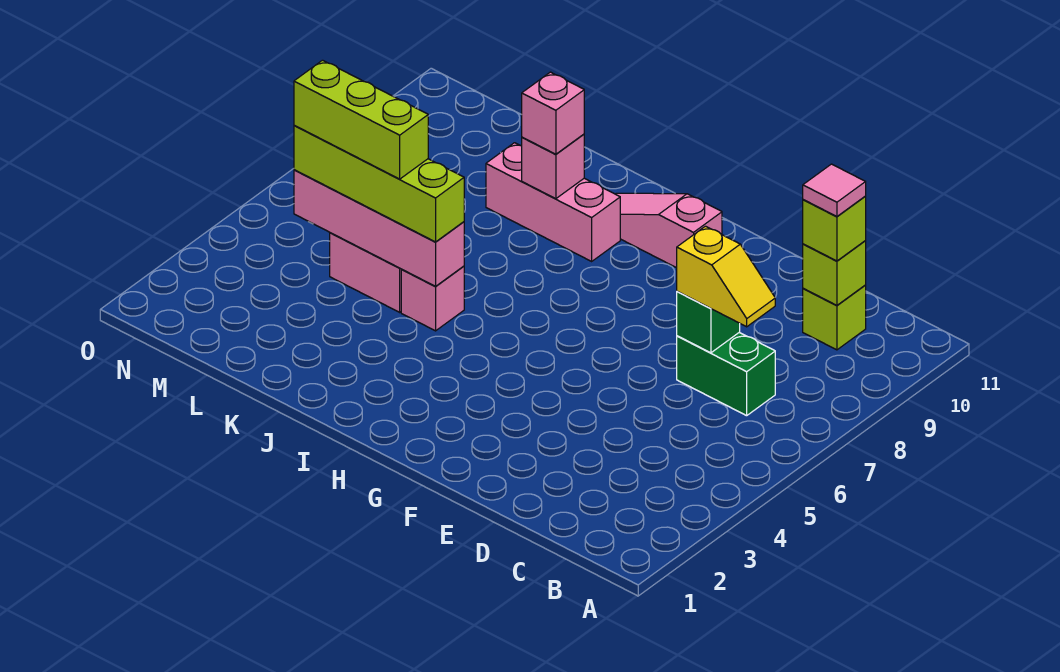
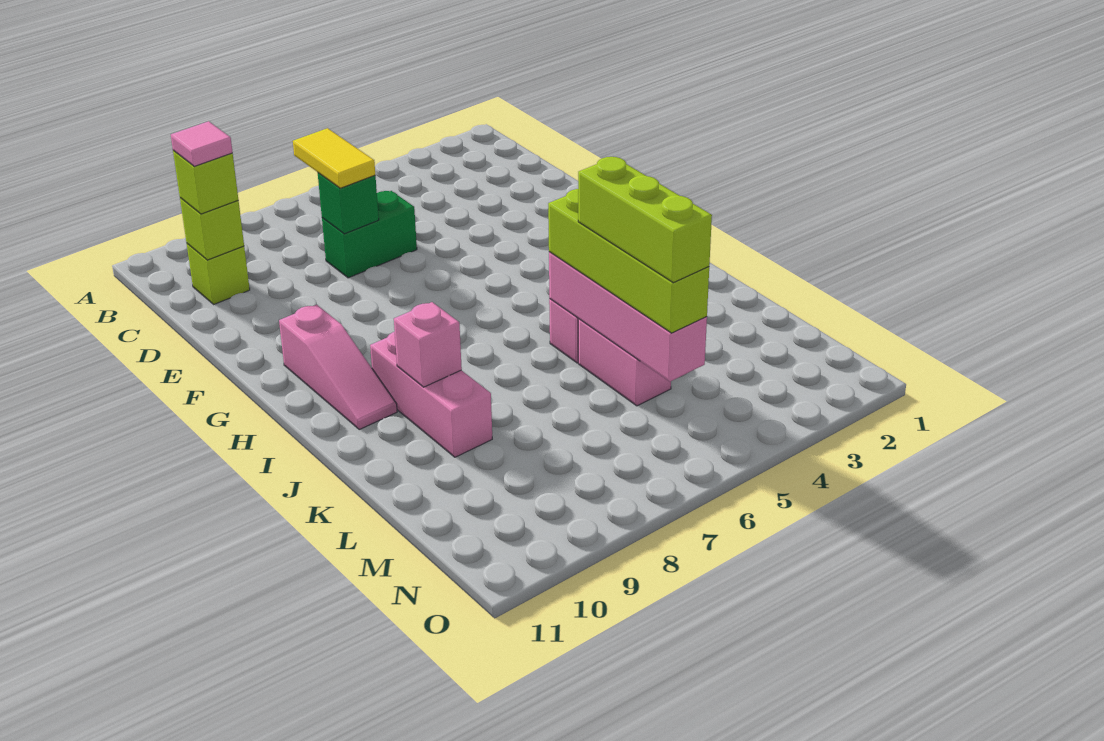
green brick C7:D7 level 1 -> green brick D6:D7 level 1
yellow slope C7:D7 level 3 top D -> yellow tile C7:D7 level 3
pink brick J9 level 3 -> none

